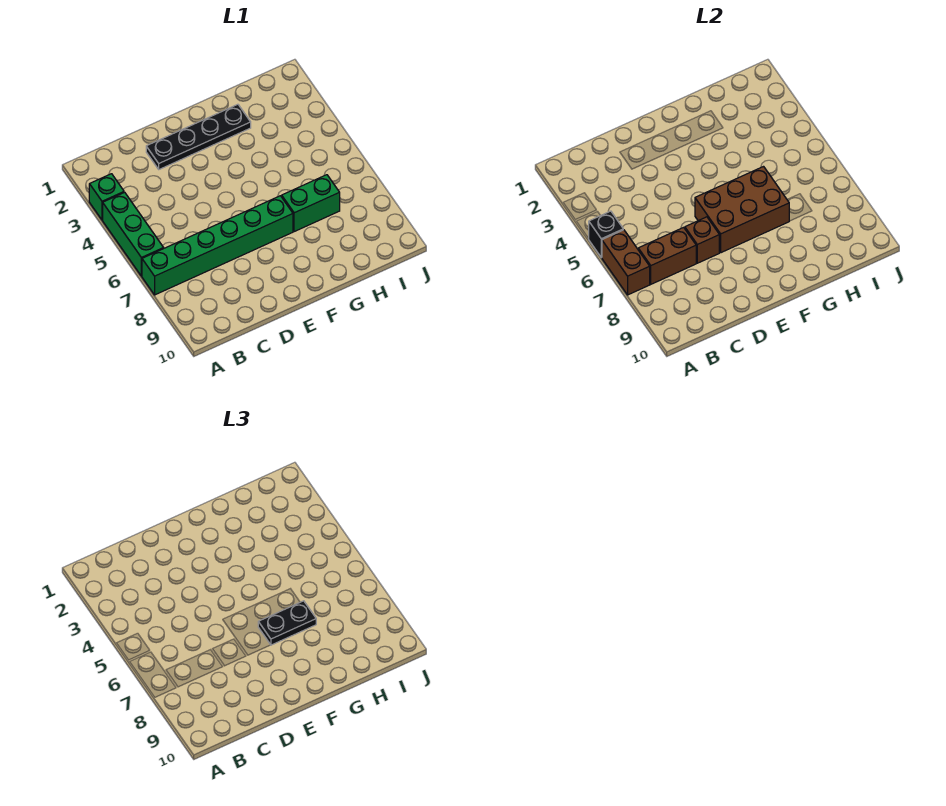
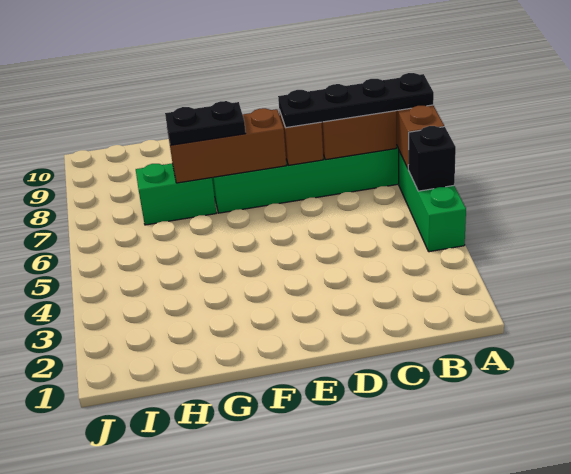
green brick A3 level 1 -> none
black plate D2:G2 level 1 -> black plate A7:D7 level 3
brown brick E6:G7 level 2 -> brown brick E7:G7 level 2

